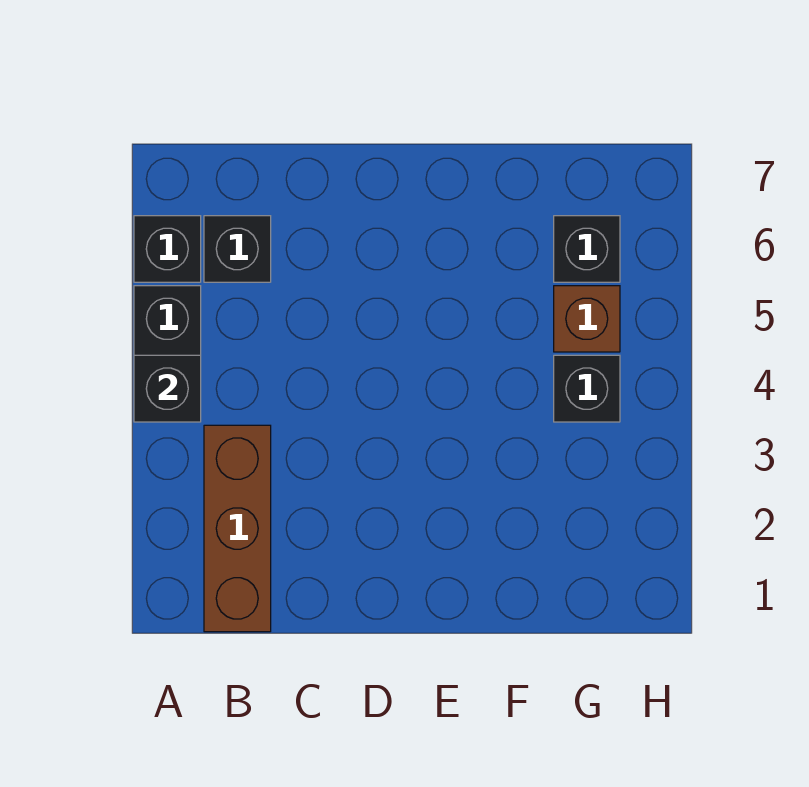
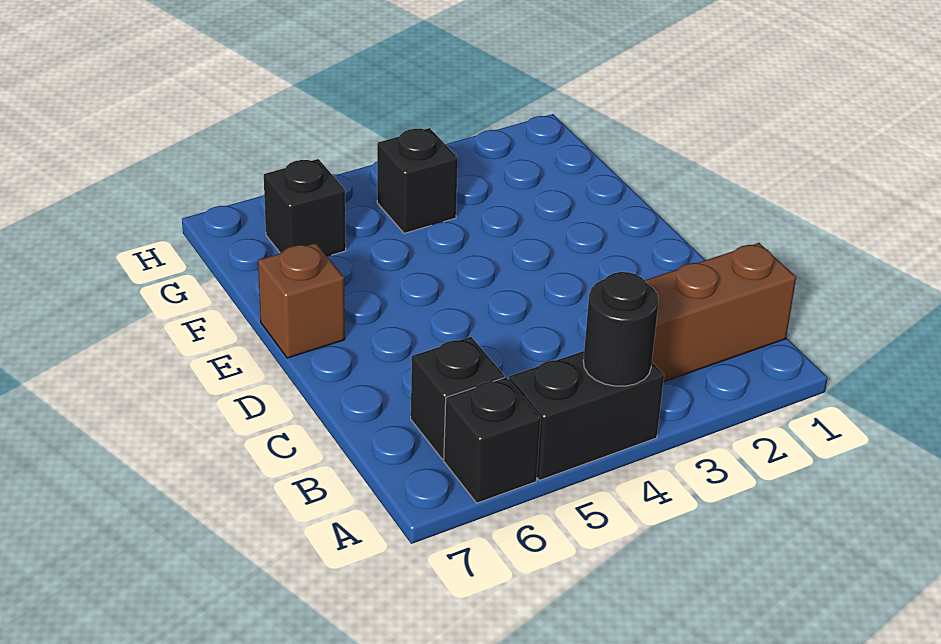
black brick A4 level 2 -> black round brick A4 level 2
brown brick G5 level 1 -> brown brick E7 level 1

